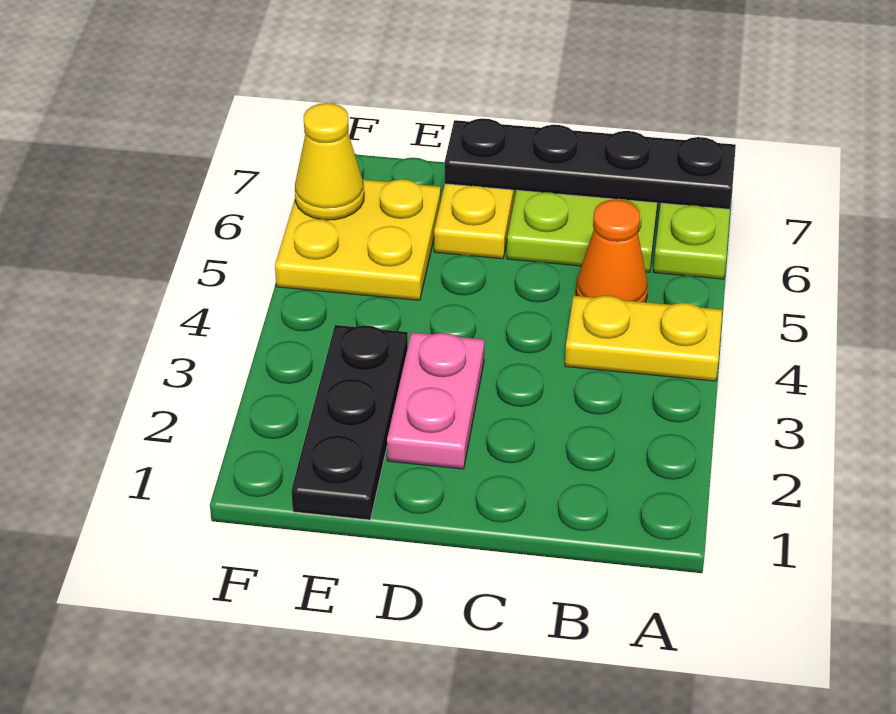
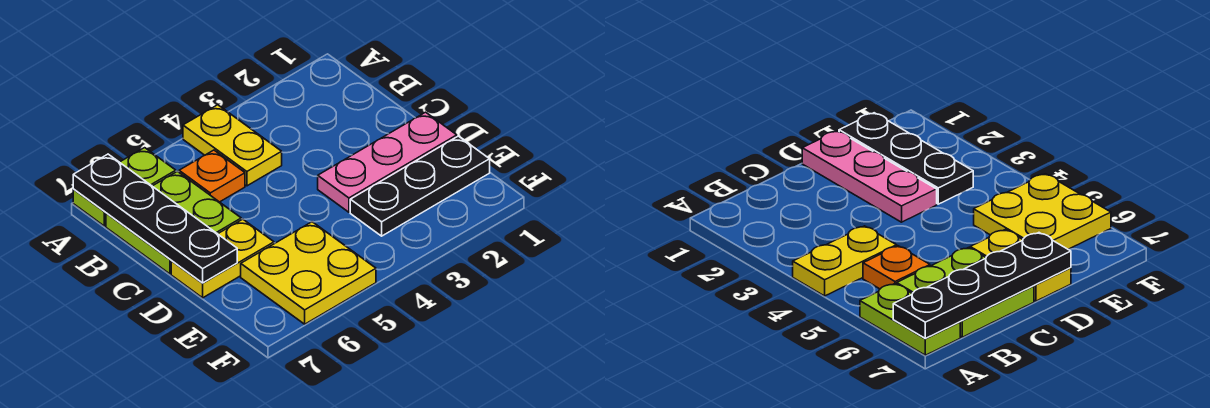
orange cone B5 level 1 -> orange plate B5 level 1
pink plate D2:D3 level 1 -> pink plate D1:D3 level 1
yellow cone F6 level 2 -> none

